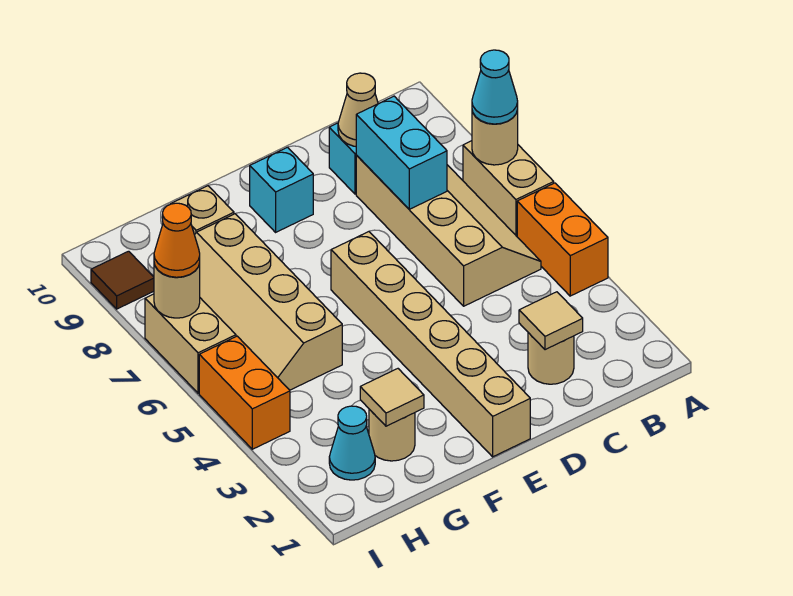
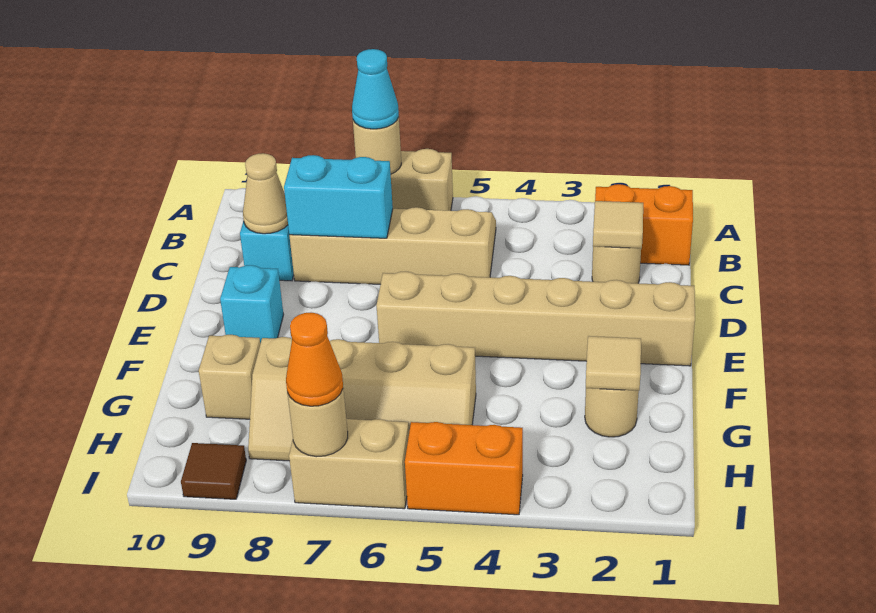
orange brick A4:A5 level 1 -> orange brick B1:B2 level 1
cyan cone H2 level 1 -> none

